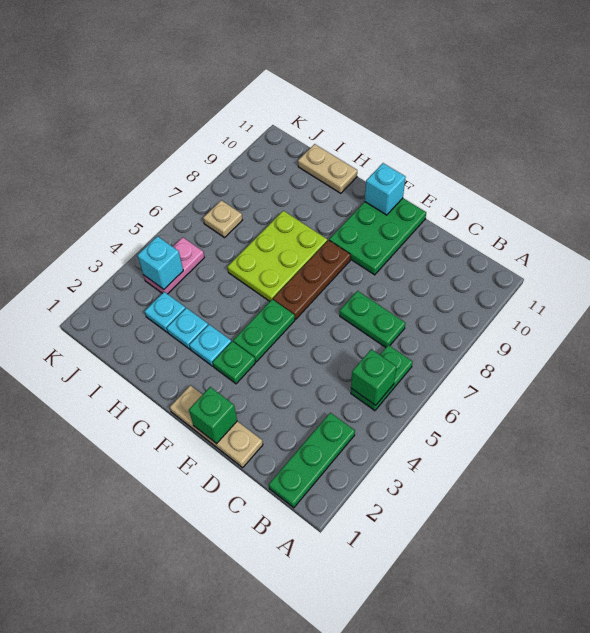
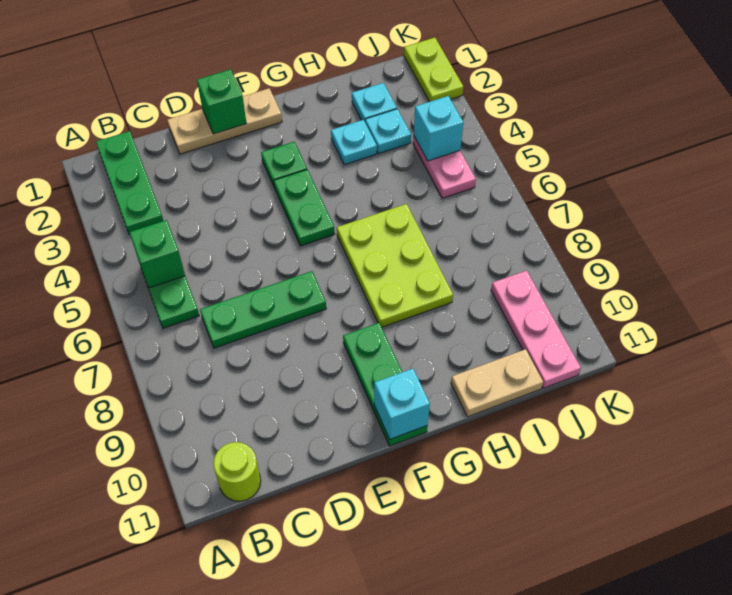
none -> lime round brick B11 level 1
green plate C7:D7 level 1 -> green plate C7:E7 level 1
green plate E9:F11 level 1 -> green plate F9:F11 level 1
brown plate F6:F8 level 1 -> none
cyan plate G3 level 1 -> cyan plate I2 level 1
tan plate J7 level 1 -> none
none -> pink plate J9:J11 level 1
none -> lime plate K1:K2 level 1

